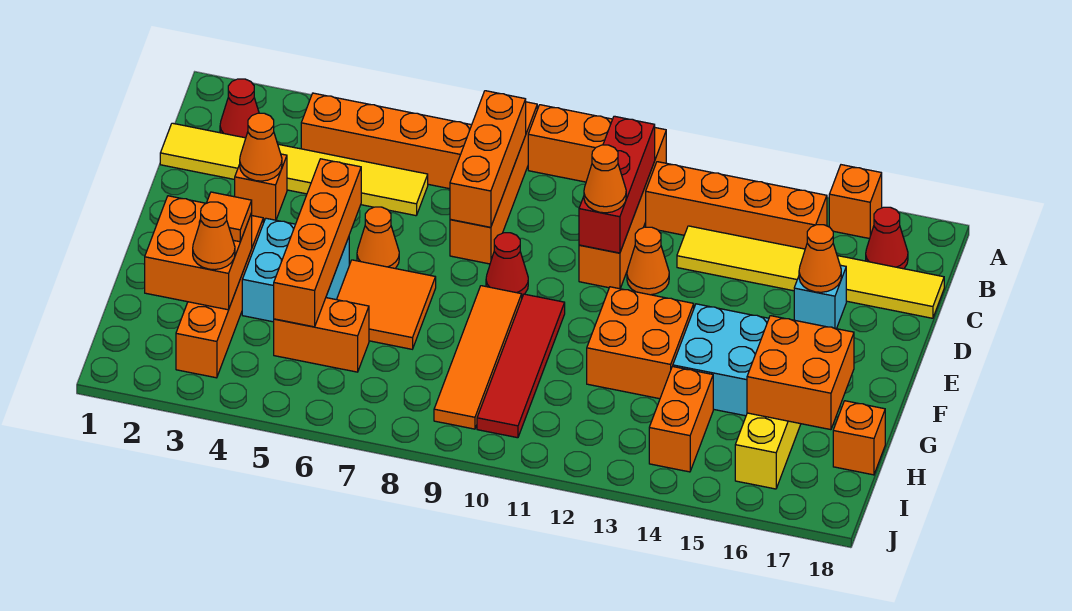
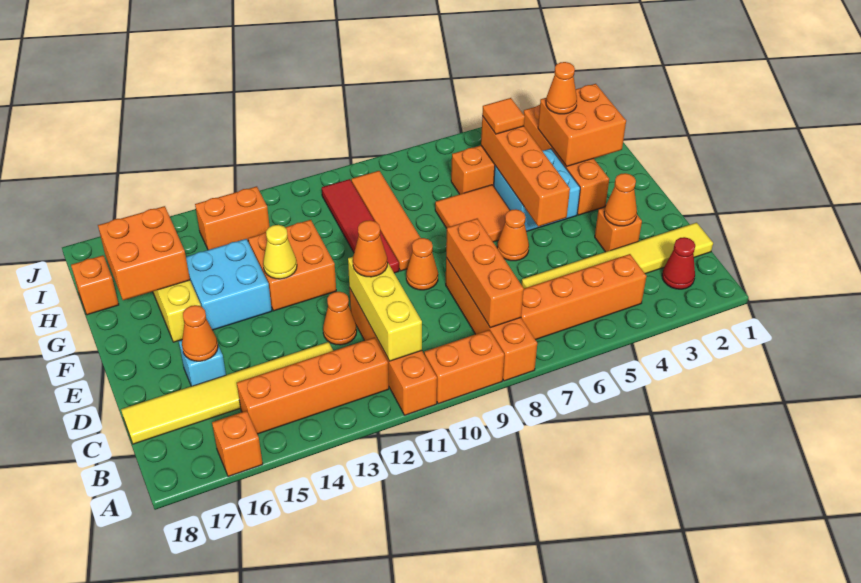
red brick B11:D11 level 2 -> yellow brick B11:D11 level 2
red cone B17 level 1 -> none
red cone E9 level 1 -> orange cone E9 level 1
none -> yellow cone F13 level 2
orange tile G3 level 3 -> orange tile H5 level 3
orange brick H14:I14 level 1 -> orange brick I13:I14 level 1

